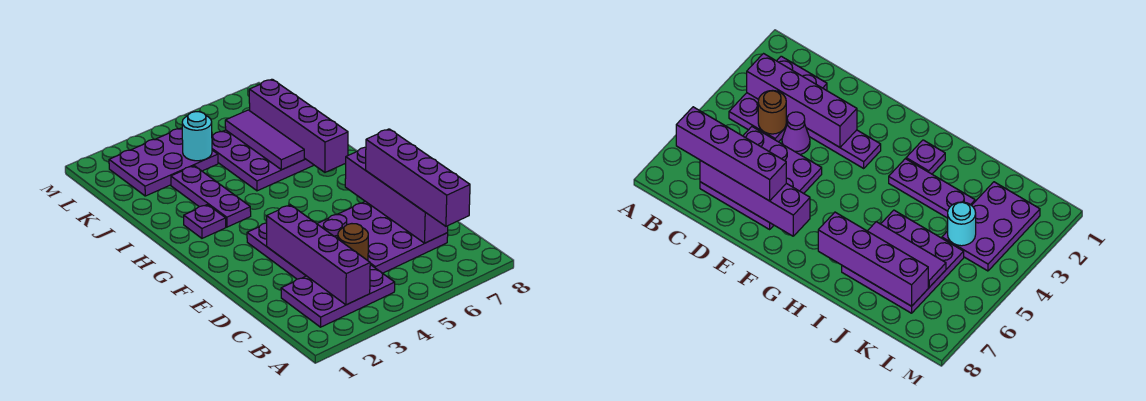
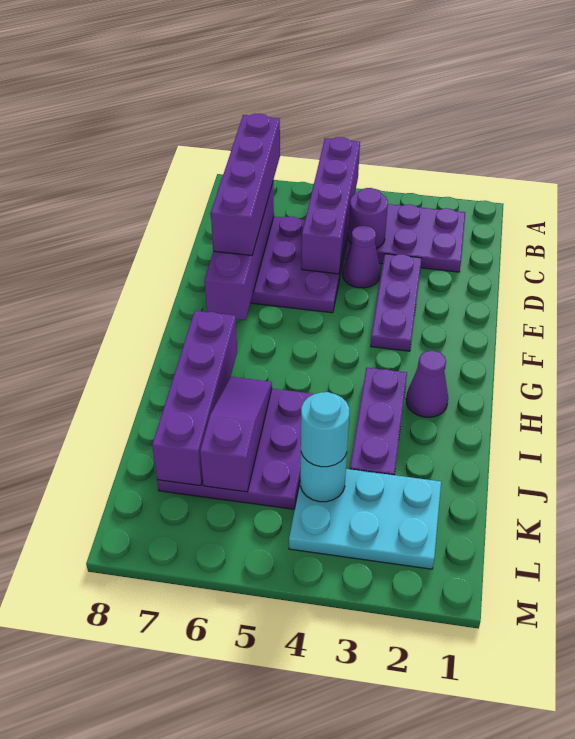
purple brick B3:E3 level 2 -> purple brick A5:D5 level 2
brown round brick C4 level 2 -> purple round brick C4 level 2
purple plate H2 level 1 -> purple cone H2 level 1
purple tile I6:K6 level 2 -> purple slope I6:K6 level 2 top K
purple plate K2:L4 level 1 -> cyan plate K2:L4 level 1
none -> cyan round brick K4 level 3

